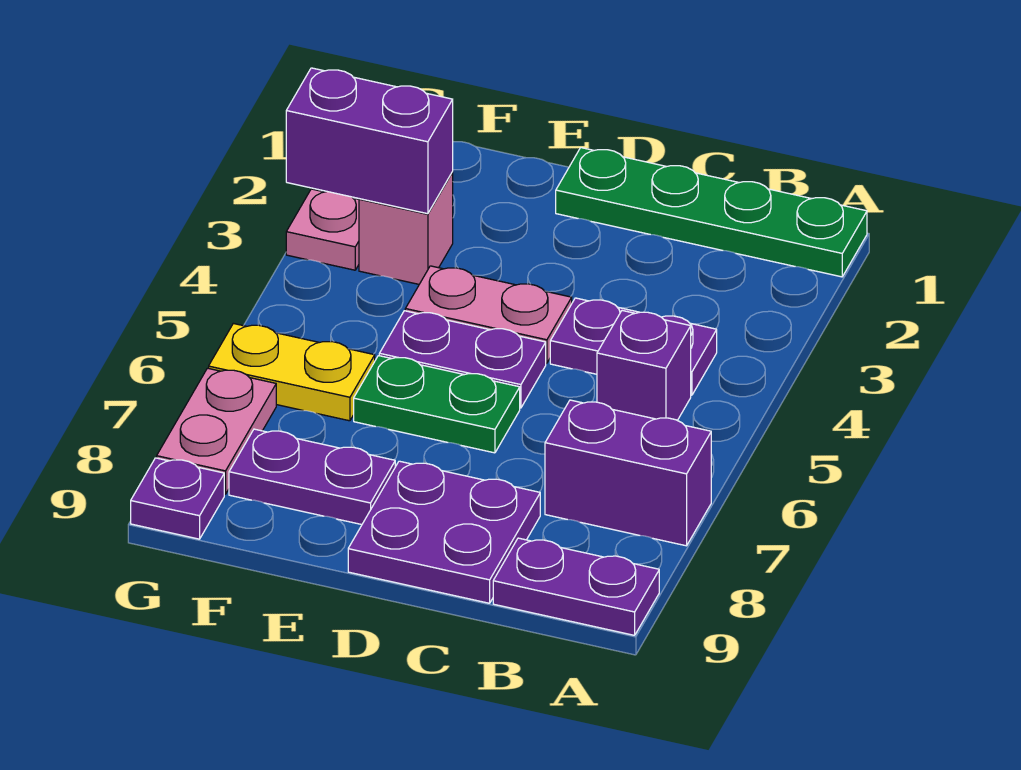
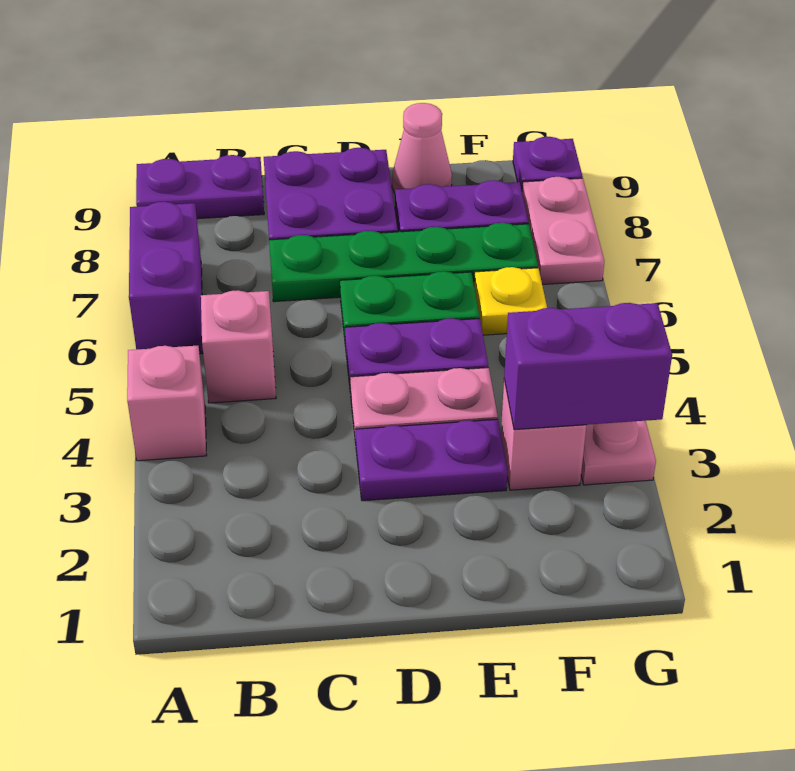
green plate A1:D1 level 1 -> green plate C7:F7 level 1
none -> pink brick A4 level 1
purple brick A7:B7 level 1 -> purple brick A6:A7 level 1
purple plate B4:C4 level 1 -> purple plate D3:E3 level 1
purple brick B5 level 1 -> pink brick B5 level 1
none -> pink cone E9 level 1
yellow plate F6:G6 level 1 -> yellow plate F6 level 1

